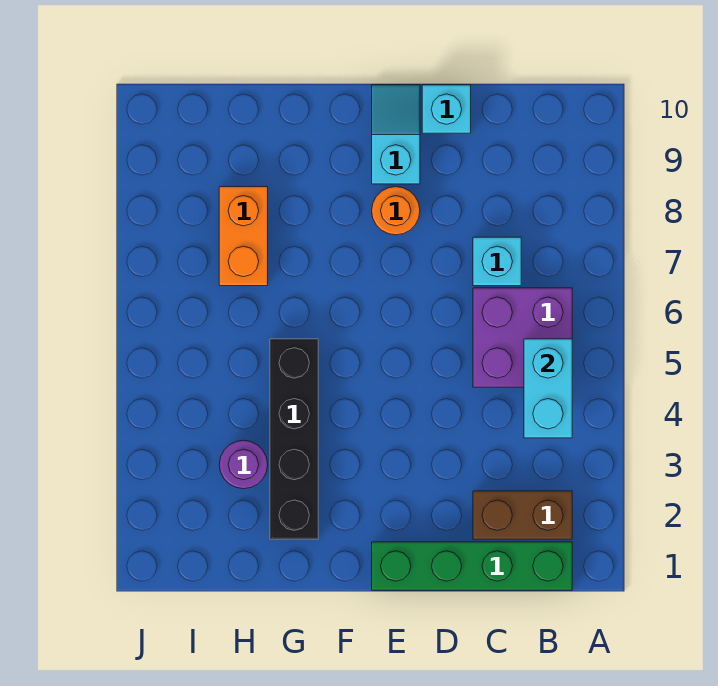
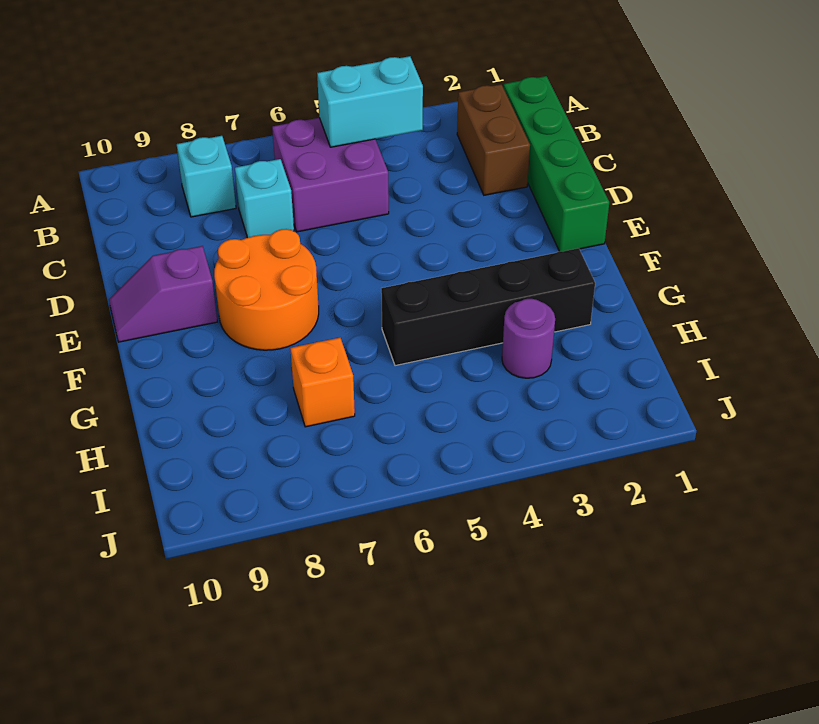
cyan brick D10 level 1 -> cyan brick B8 level 1
orange round brick E8 level 1 -> orange round brick E7:F8 level 1
cyan slope E9:E10 level 1 top 9 -> purple slope E9:E10 level 1 top 9
orange brick H7:H8 level 1 -> orange brick H7 level 1

